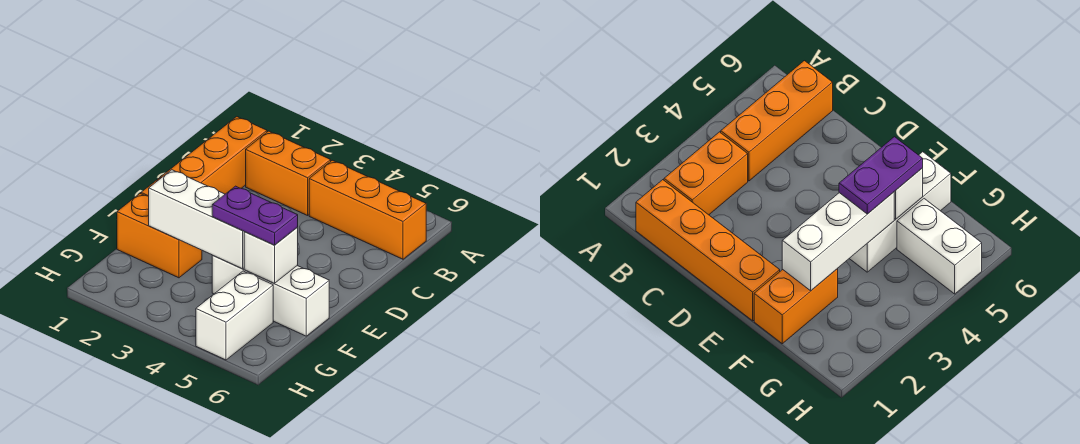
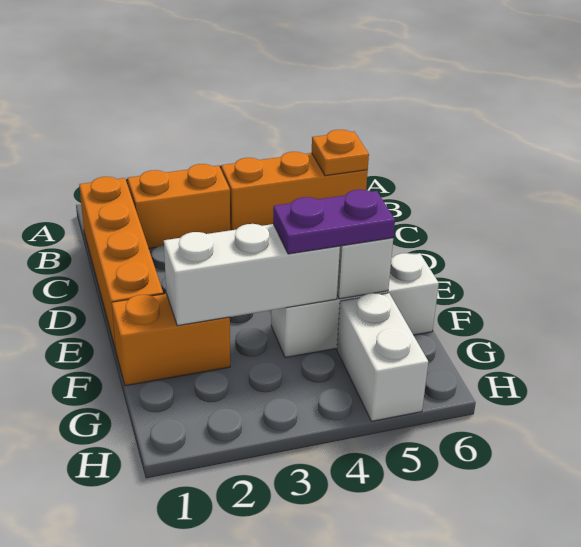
none -> orange plate B6 level 2

